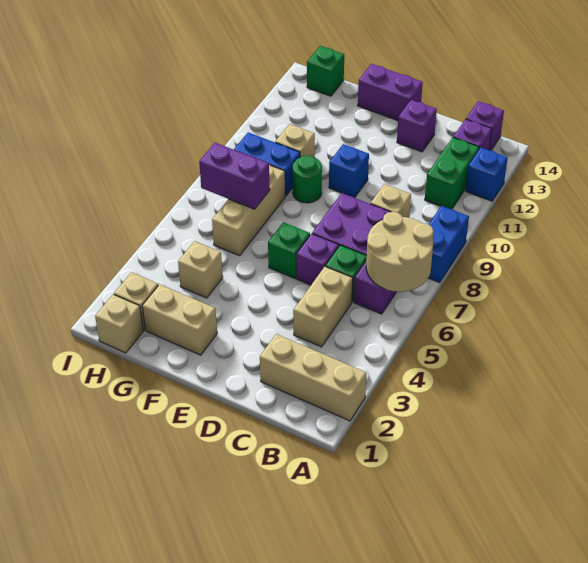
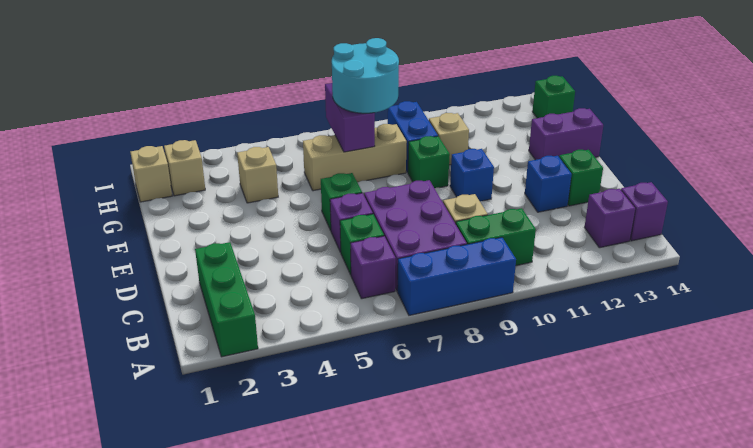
tan brick A2:C2 level 1 -> green brick A2:C2 level 1
tan round brick A6:B7 level 2 -> none
blue brick A8:A9 level 1 -> blue brick A7:A9 level 1
blue brick A12 level 1 -> blue brick D12 level 1
green brick B11:B12 level 1 -> green brick B9:B10 level 1
tan brick C4:C5 level 1 -> none
purple brick D13 level 1 -> green brick D13 level 1
purple brick E14:F14 level 1 -> purple brick F13:F14 level 1
tan brick F2:G2 level 1 -> none
green round brick F9 level 1 -> green brick F9 level 1
none -> cyan round brick G7:H8 level 3

